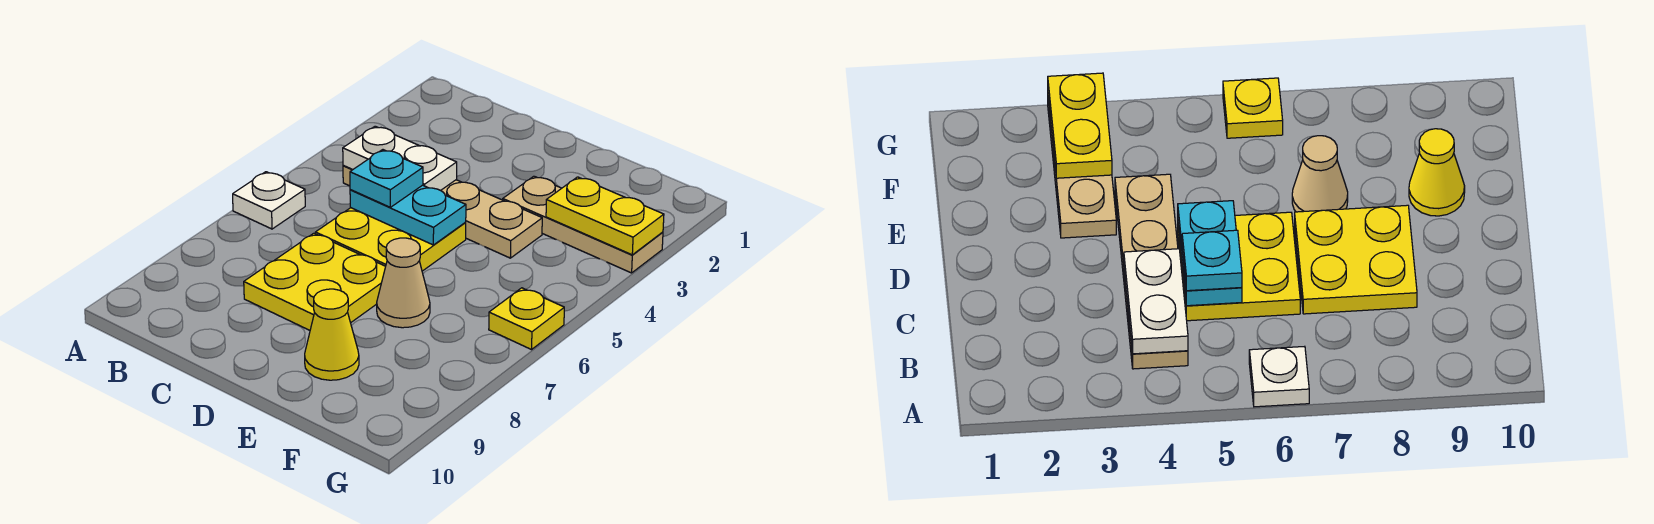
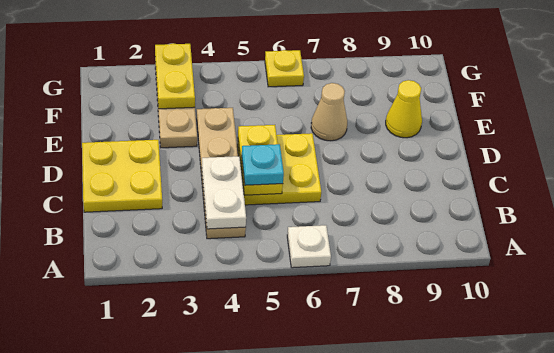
cyan plate C5:D5 level 2 -> yellow plate C5:D5 level 2
yellow plate C7:D8 level 1 -> yellow plate C1:D2 level 1

